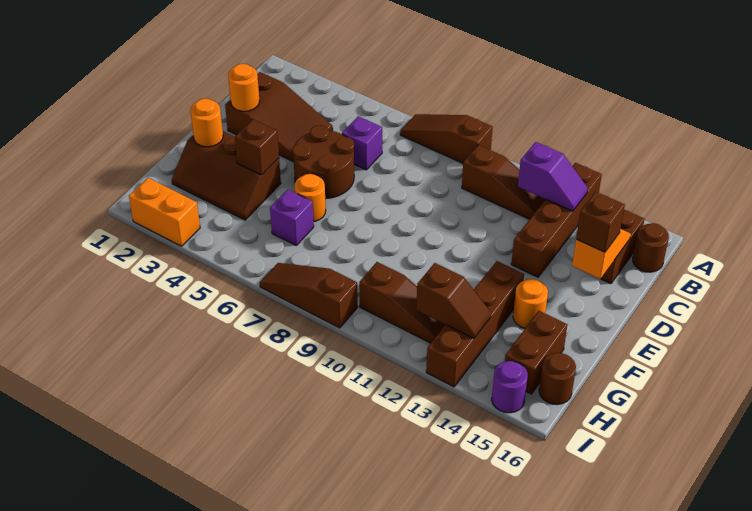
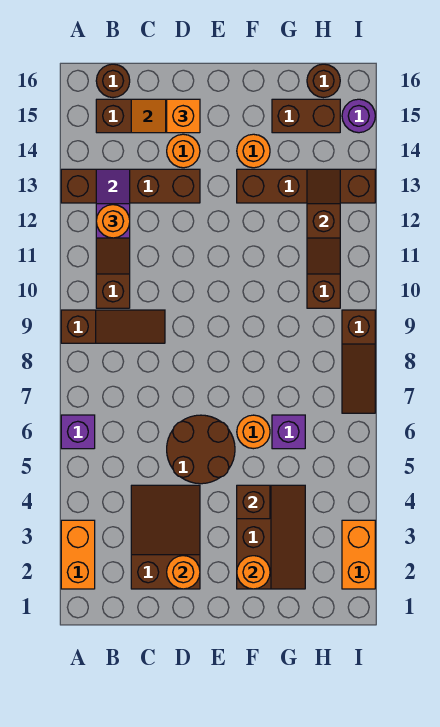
none -> orange brick A2:A3 level 1
brown slope A7:A9 level 1 top 9 -> brown slope A9:C9 level 1 top A
none -> orange round brick B12 level 3
purple brick C6 level 1 -> purple brick A6 level 1
none -> orange round brick D14 level 1
brown brick D15 level 3 -> orange brick D15 level 3

